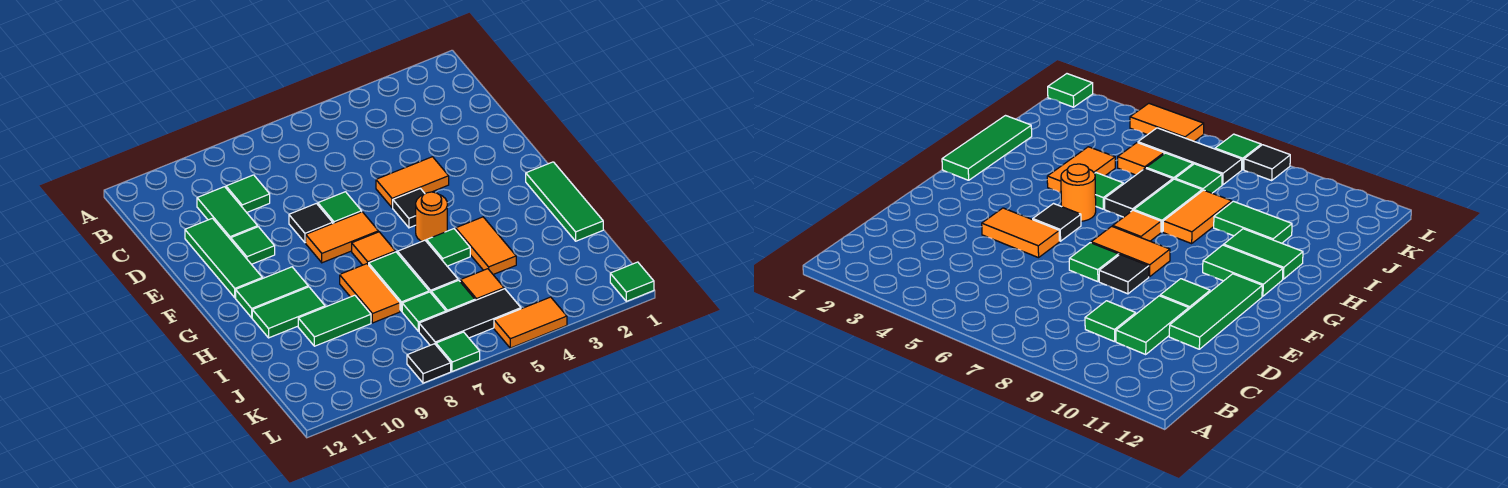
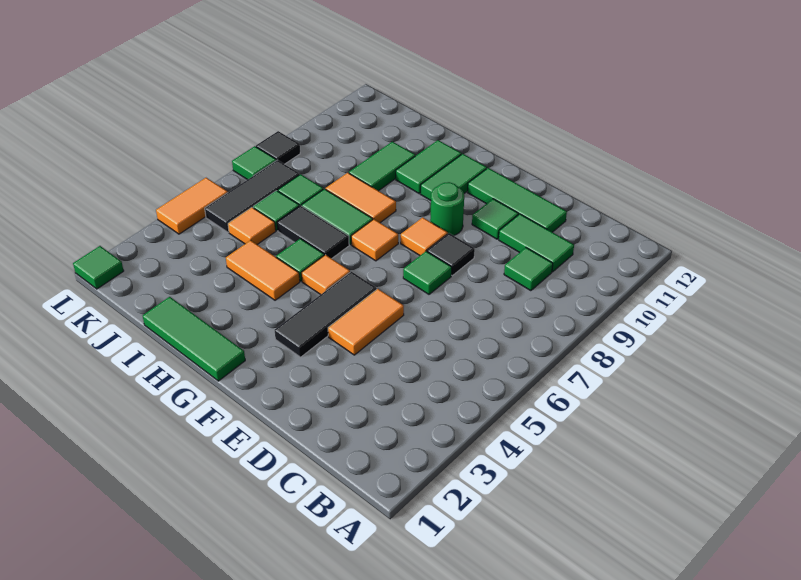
black tile F5 level 1 -> black tile F3:F5 level 1
orange tile F7:F8 level 1 -> orange tile F8 level 1
none -> green round brick F9 level 1
orange round brick G5 level 1 -> orange tile G5 level 1

